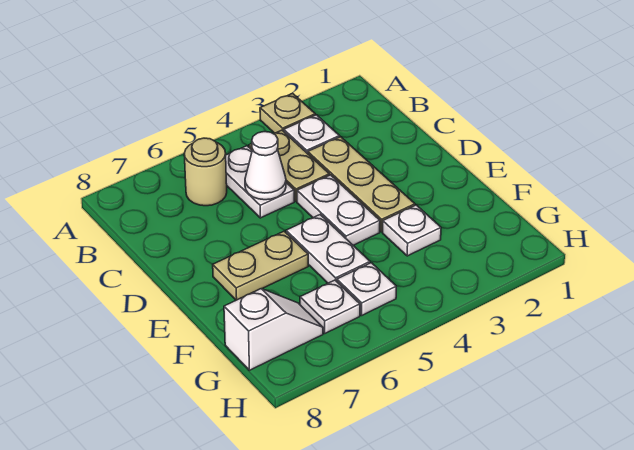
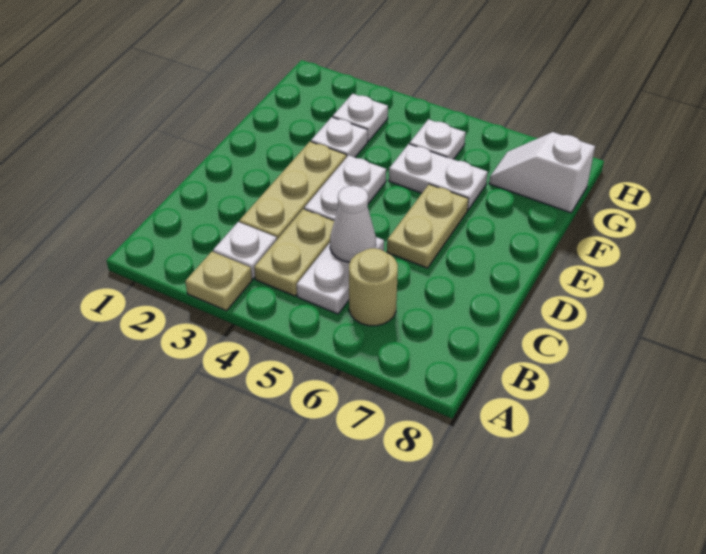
white plate E5:F5 level 1 -> white plate F5:F6 level 1
tan plate E6:E7 level 1 -> tan plate D6:E6 level 1
white plate G6 level 1 -> white plate G3 level 1

